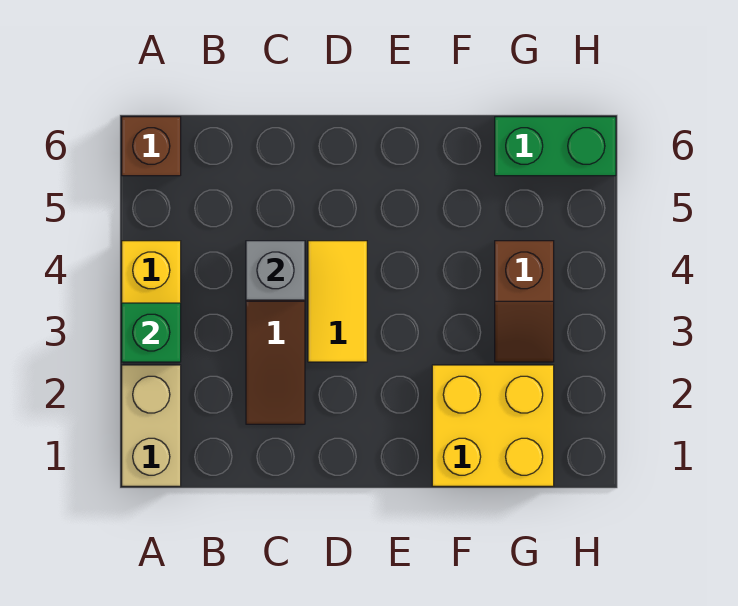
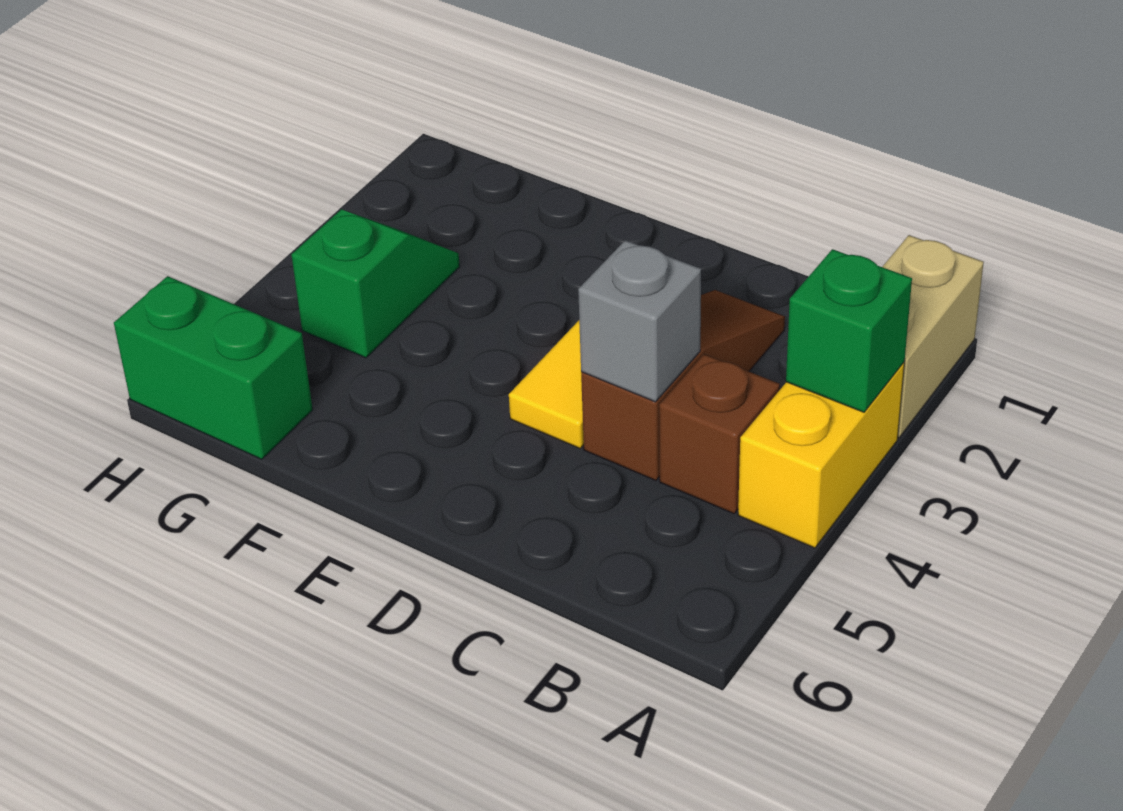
brown brick A6 level 1 -> brown brick B4 level 1
yellow brick F1:G2 level 1 -> none
brown slope G3:G4 level 1 top 4 -> green slope G3:G4 level 1 top 4

